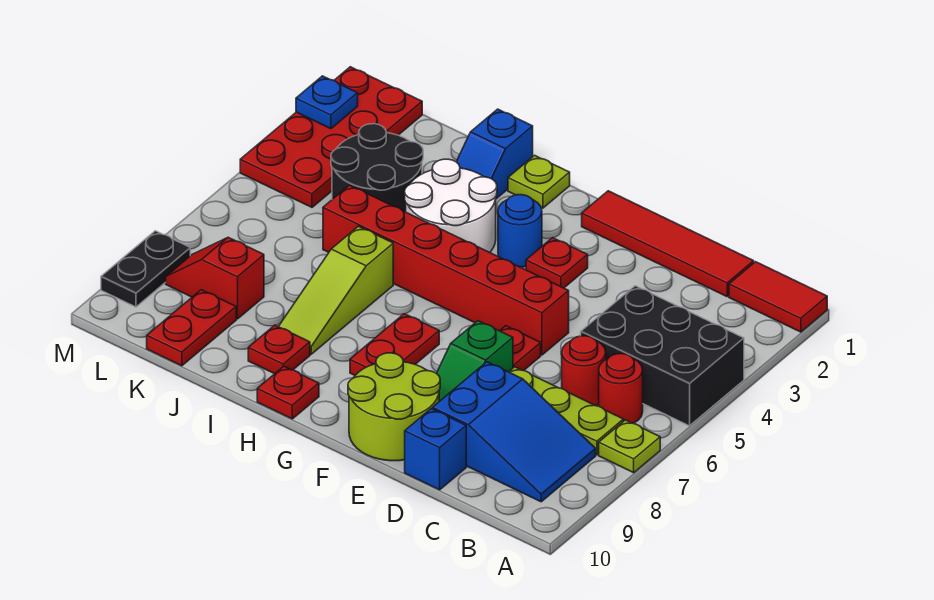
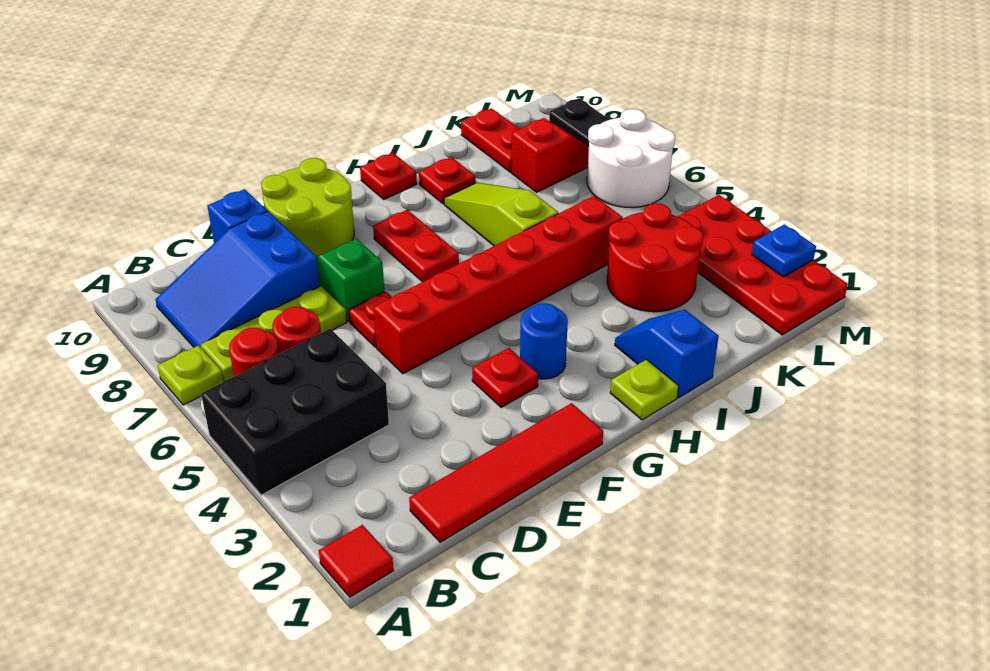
red tile A1:B1 level 1 -> red tile A1 level 1
white round brick H3:I4 level 1 -> white round brick L6:M7 level 1
black round brick J3:K4 level 1 -> red round brick J3:K4 level 1

